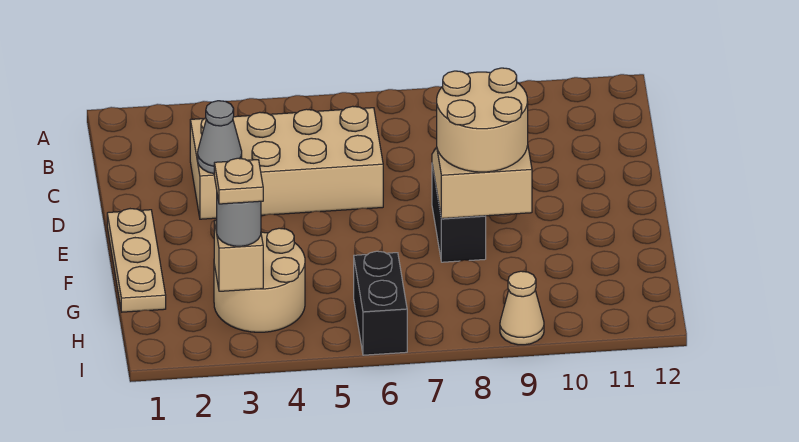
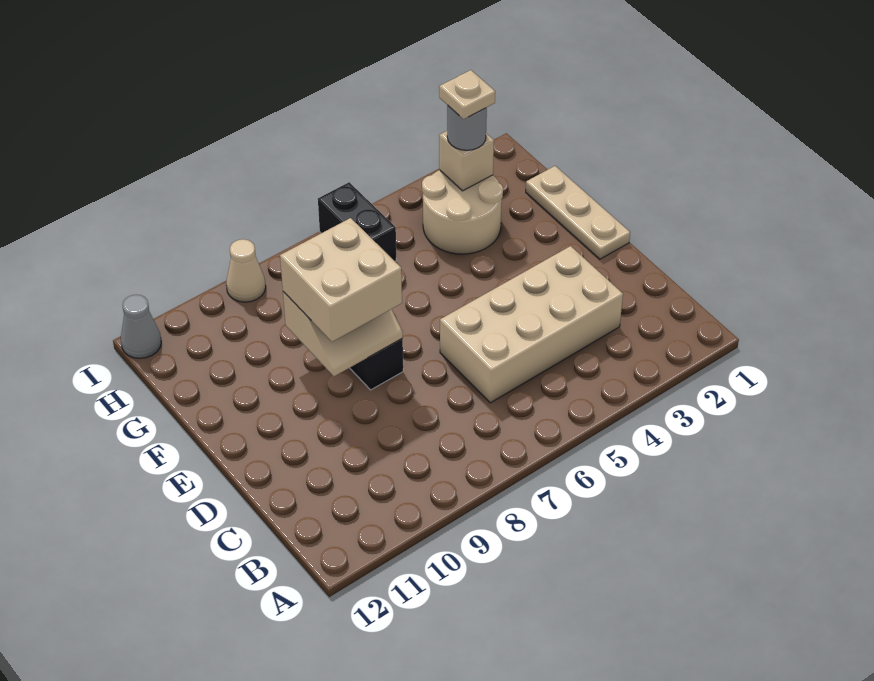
grey cone D3 level 2 -> grey cone I12 level 1
tan round brick E8:F9 level 3 -> tan brick E8:F9 level 3

